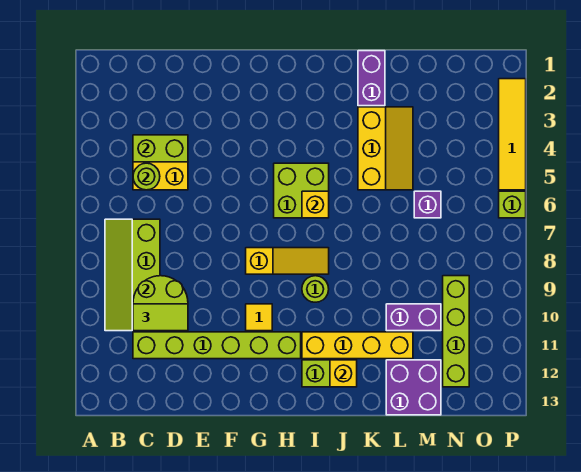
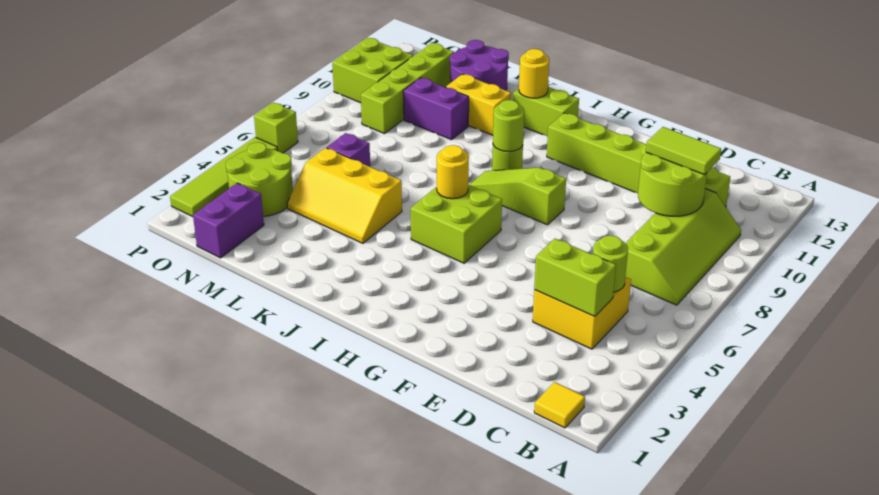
yellow slope G8:I8 level 1 top G -> lime slope G8:I8 level 1 top G
yellow tile G10 level 1 -> yellow tile B1 level 1
yellow brick I6 level 2 -> yellow round brick I6 level 2
none -> lime round brick I9 level 2
yellow brick I11:L11 level 1 -> yellow brick K11:L11 level 1
yellow brick J12 level 2 -> yellow round brick J12 level 2
purple brick K1:K2 level 1 -> purple brick N1:N2 level 1
yellow slope K3:L5 level 1 top K -> yellow slope K4:M5 level 1 top 5
purple brick L12:M13 level 1 -> purple round brick L12:M13 level 1
none -> lime round brick N3:O4 level 1
none -> lime brick O10:P11 level 1
yellow tile P2:P5 level 1 -> lime tile P2:P5 level 1

